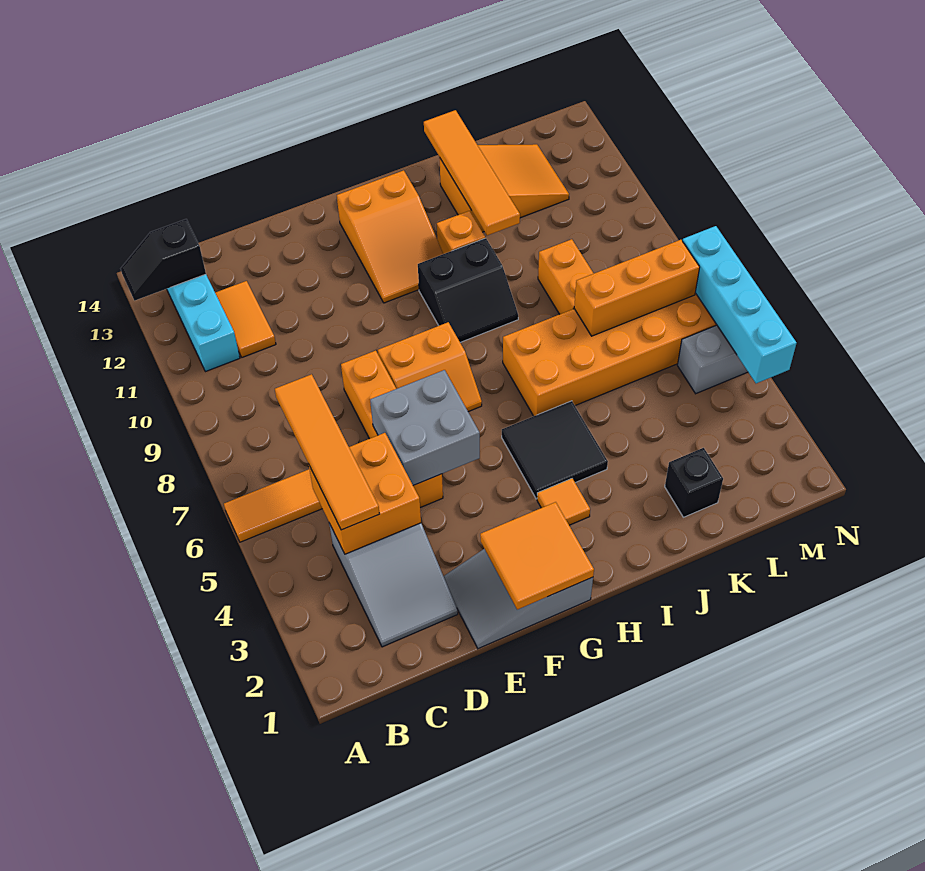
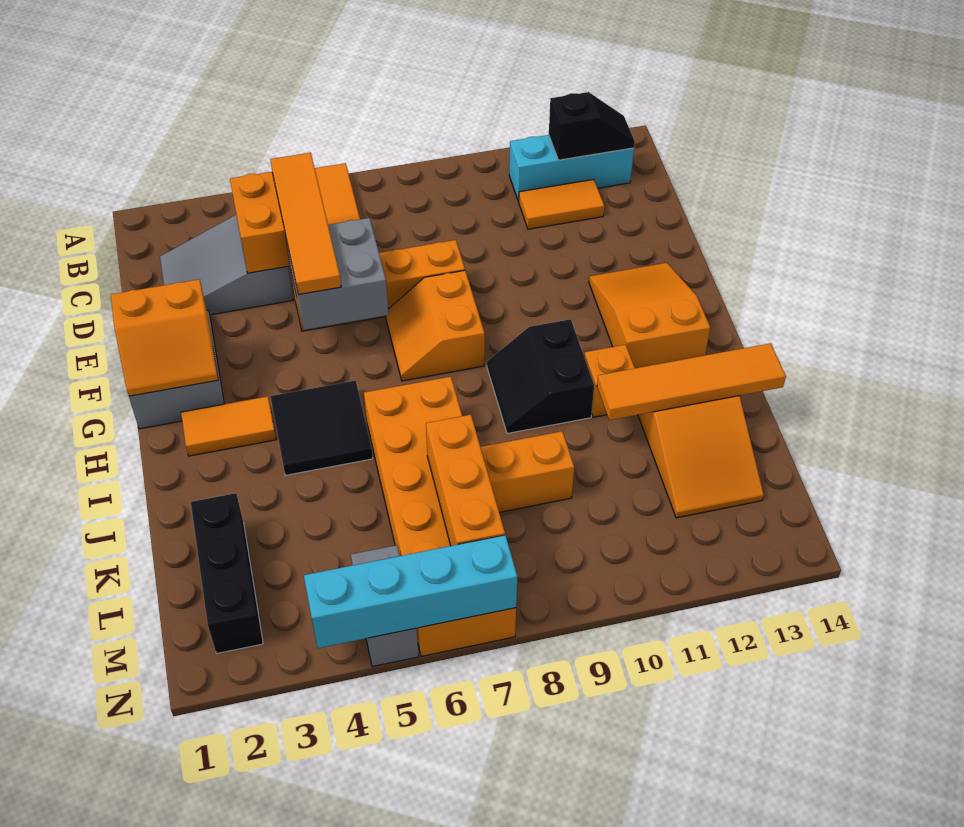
black slope A13:B13 level 2 top B -> black slope B12:B13 level 2 top 12
orange tile C4:C7 level 3 -> orange tile C5:F5 level 3
orange tile F1:G2 level 2 -> orange slope F1:G2 level 2 top F
orange slope G11:H13 level 1 top 13 -> orange slope F12:H13 level 1 top H
orange tile H3 level 1 -> orange tile H2:H3 level 1
black brick K2 level 1 -> black brick K2:M2 level 1

